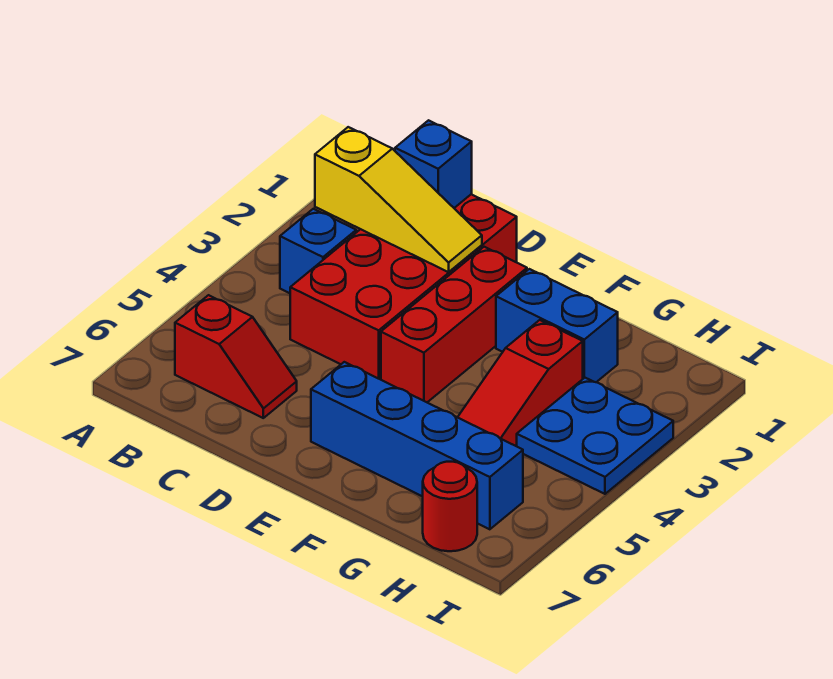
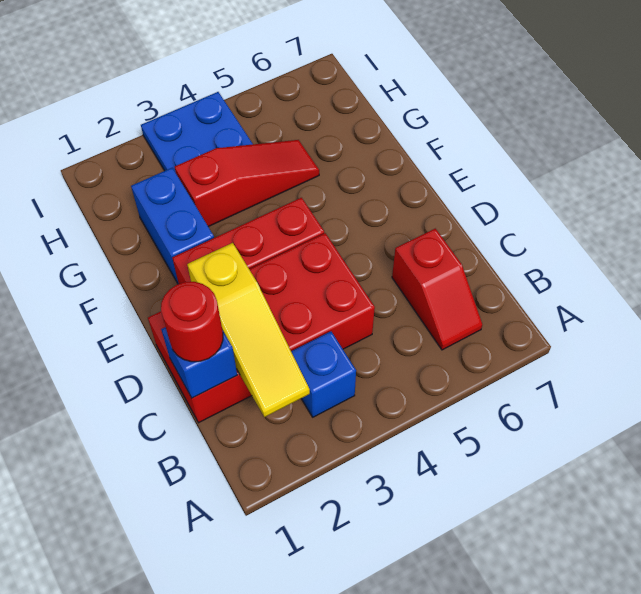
yellow slope B2:D2 level 2 top B -> yellow slope B2:D2 level 2 top D
red slope B6:C6 level 1 top B -> red slope B6:C6 level 1 top C
blue brick E6:H6 level 1 -> none
red round brick H7 level 1 -> red round brick C1 level 3

